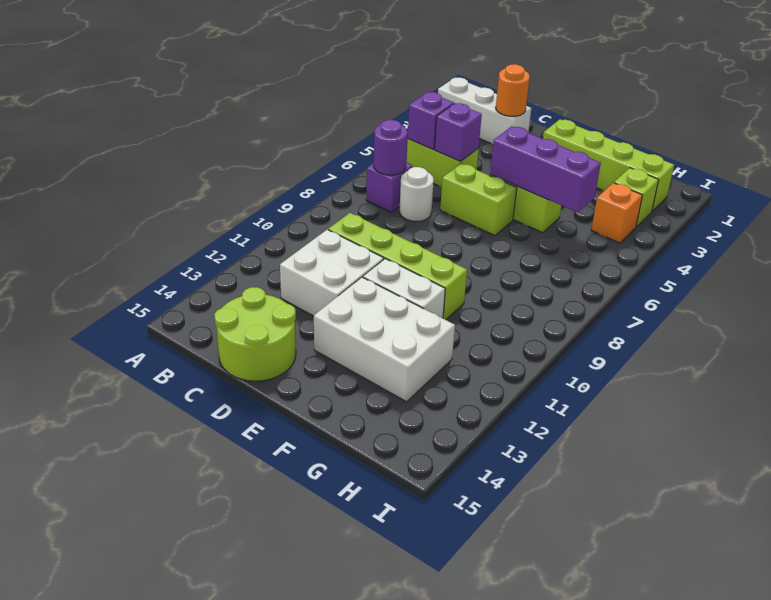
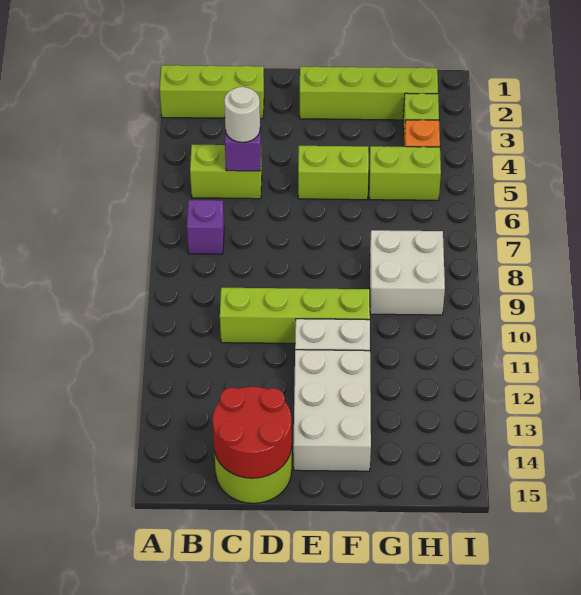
white brick A2:C2 level 1 -> lime brick A2:C2 level 1
purple brick B5 level 2 -> none
purple round brick B7 level 2 -> none
orange round brick C2 level 2 -> none
white round brick C7 level 1 -> white round brick C5 level 3
white brick C11:D12 level 1 -> white brick G8:H9 level 1
none -> red round brick C14:D15 level 2
lime brick D6:E6 level 1 -> lime brick G5:H5 level 1
purple brick E5:G5 level 2 -> none
white brick E12:G13 level 1 -> white brick E12:F14 level 1

